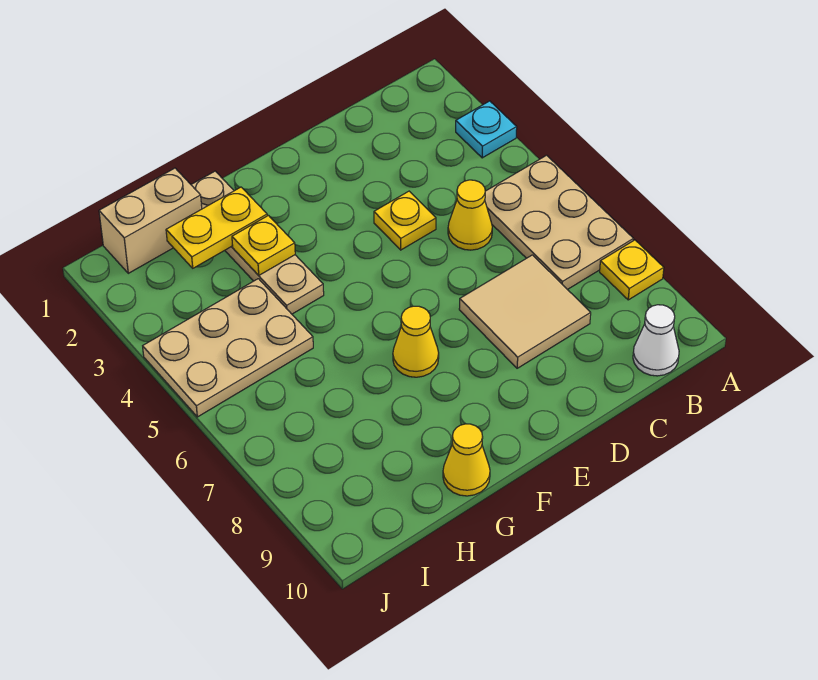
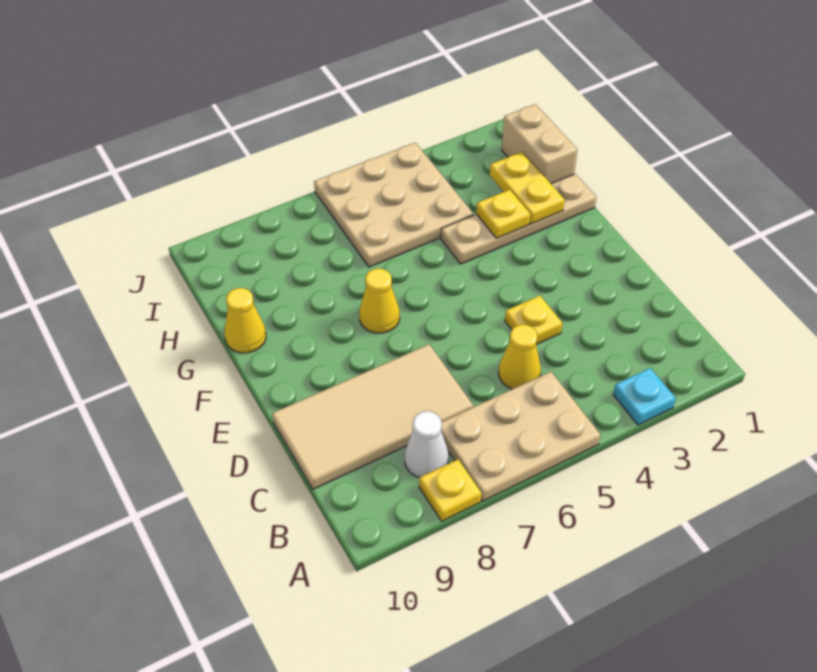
white cone B10 level 1 -> white cone B8 level 1
tan tile C7:D8 level 1 -> tan tile C7:D10 level 1
tan plate H4:J5 level 1 -> tan plate H4:J6 level 1

